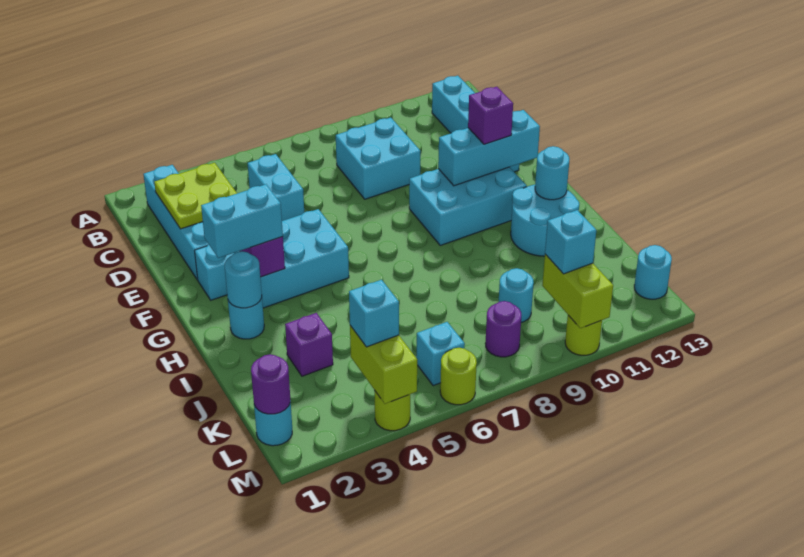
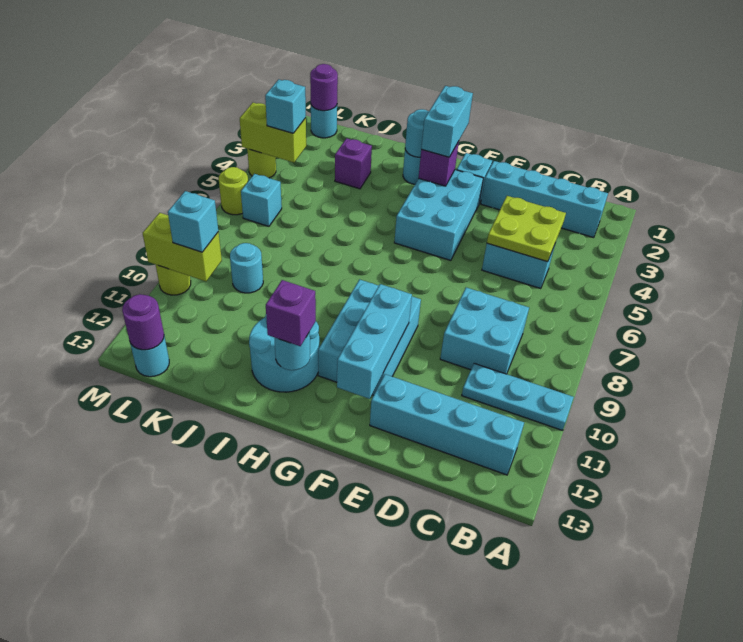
none -> cyan plate A10:C10 level 1
lime plate C2:D3 level 2 -> lime plate C4:D5 level 2
purple brick F11 level 3 -> purple brick H12 level 3
purple round brick L8 level 1 -> purple round brick L13 level 2

